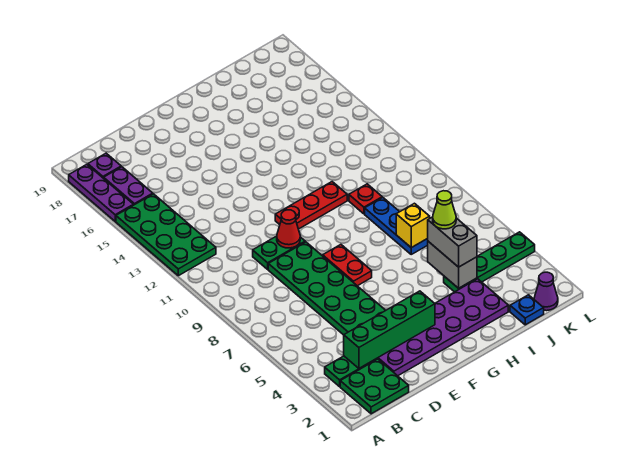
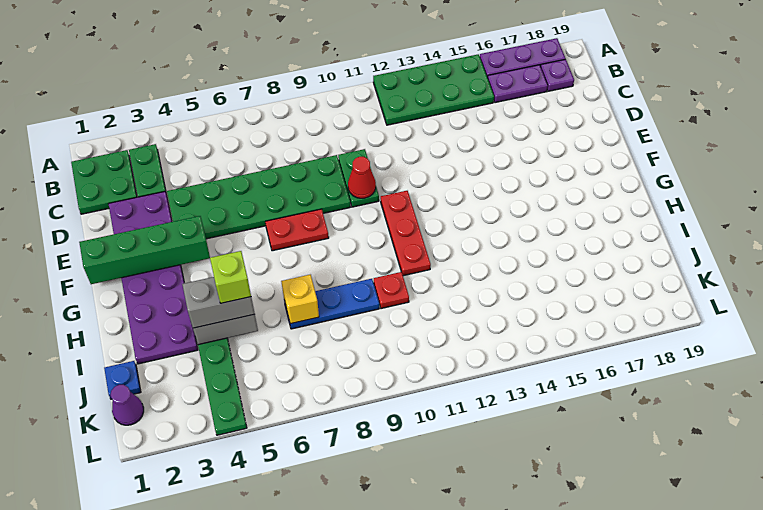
green brick C3:F3 level 2 -> green brick F1:F4 level 2
lime cone I5 level 4 -> lime brick I5 level 4

